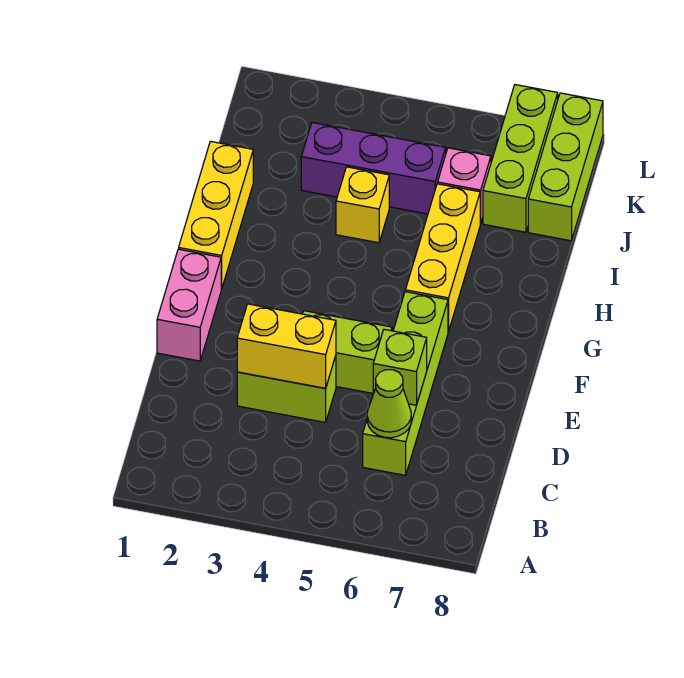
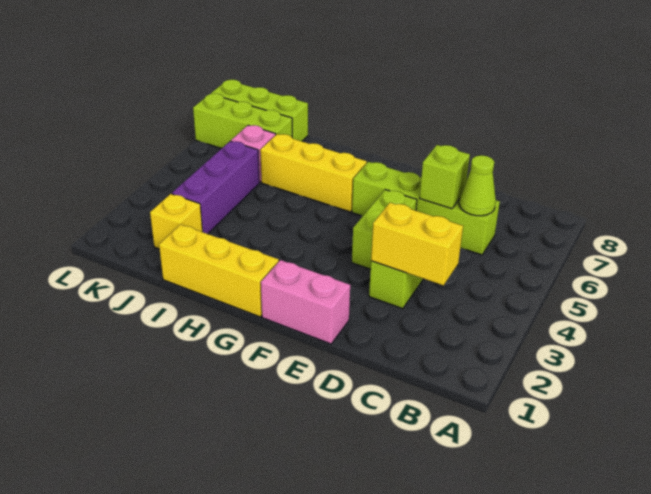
yellow brick D3:D4 level 2 -> yellow brick C3:D3 level 2
yellow brick I4 level 1 -> yellow brick J2 level 1

